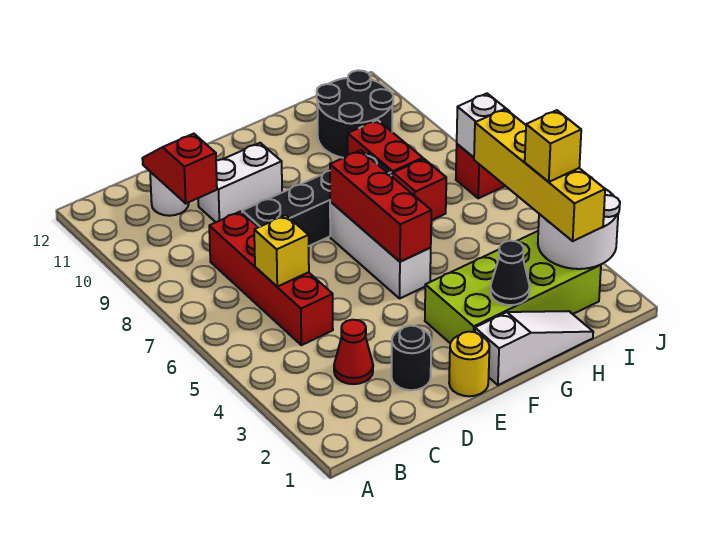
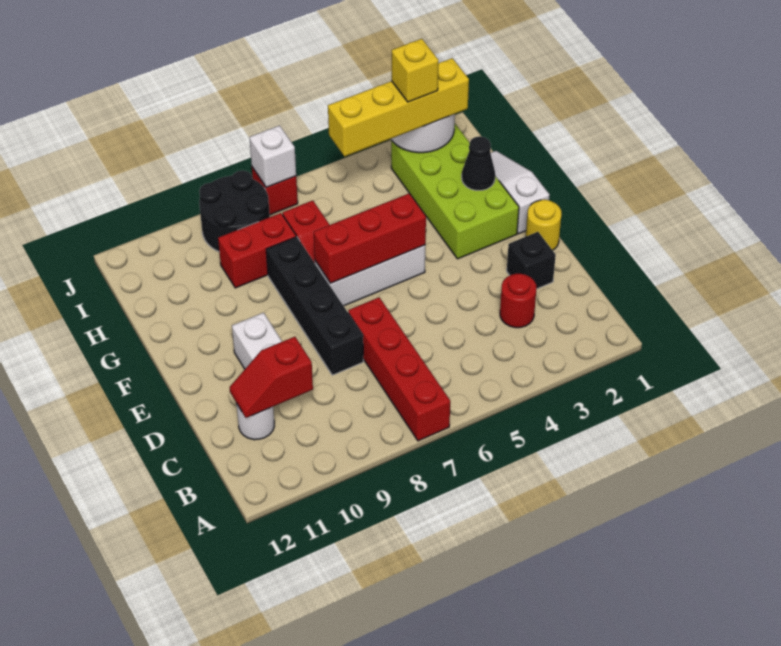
red cone C3 level 1 -> red round brick C3 level 1
red brick C5:C8 level 1 -> red brick A7:D7 level 1
yellow brick C6 level 2 -> none
black round brick D2 level 1 -> black brick D2 level 1
black round brick H10:I11 level 1 -> black round brick I8:J9 level 1

